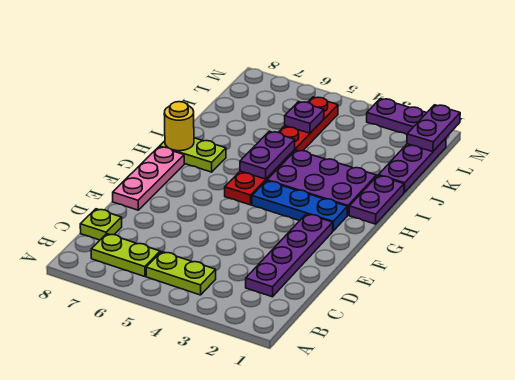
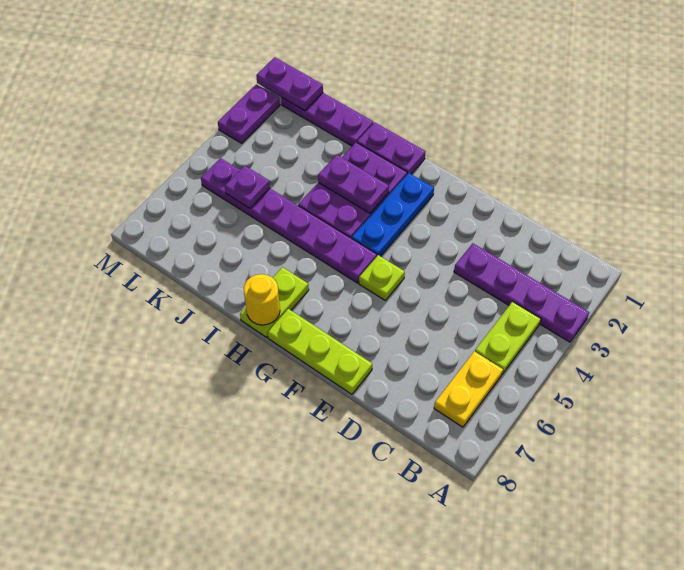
lime plate B6:B7 level 1 -> yellow plate B6:B7 level 1
purple plate C2:F2 level 1 -> purple plate A3:D3 level 1
lime plate C8 level 1 -> lime plate F5 level 1
pink plate E8:G8 level 1 -> lime plate E8:G8 level 1
red plate G5:L5 level 1 -> purple plate G5:L5 level 1
purple plate H5:I5 level 2 -> purple plate H3:I3 level 2

